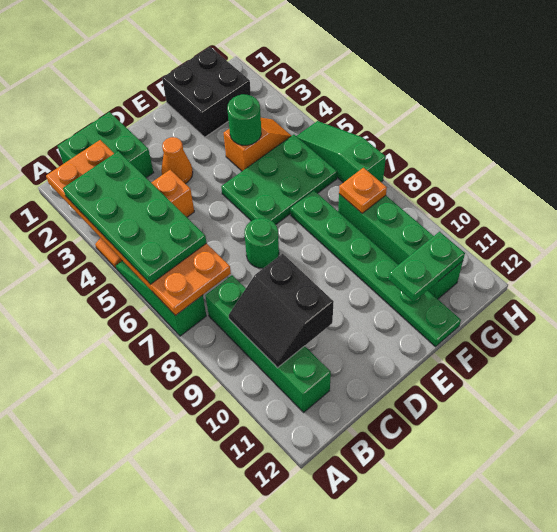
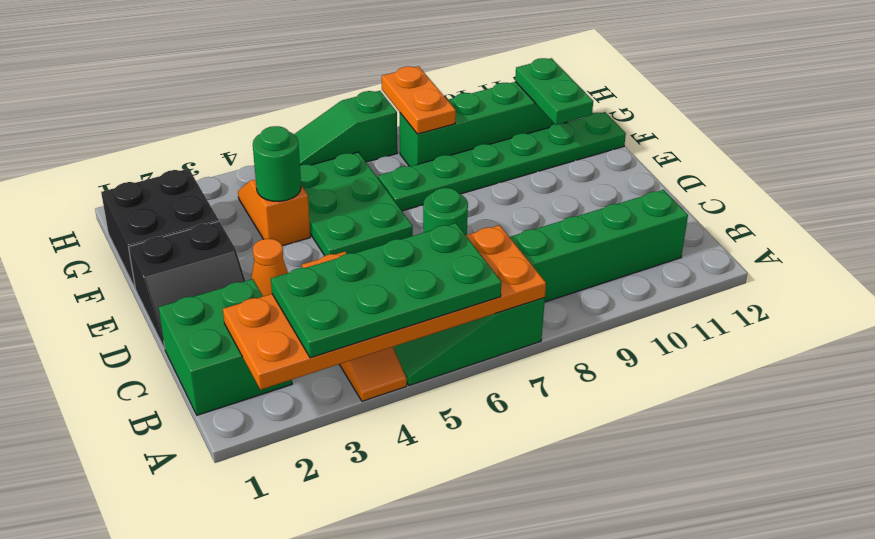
black slope B9:C10 level 2 top C -> black slope D1:E2 level 1 top E
orange plate G8 level 2 -> orange plate G8:H8 level 2

